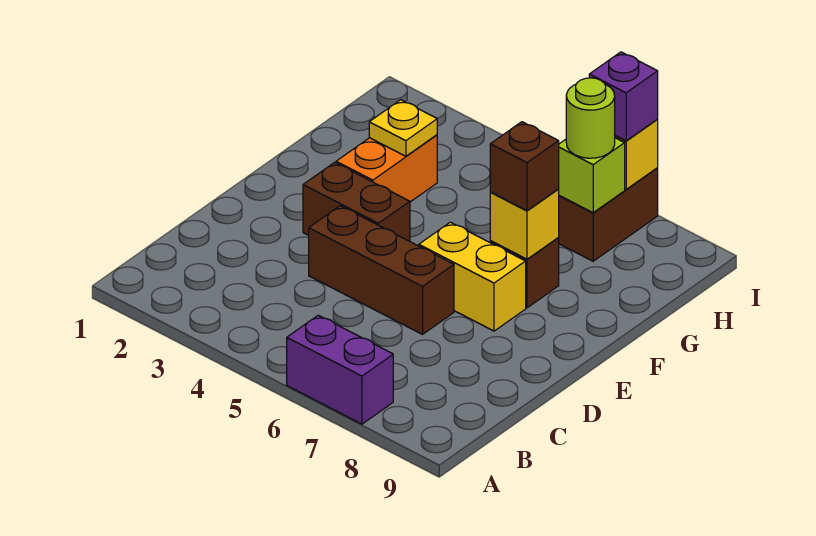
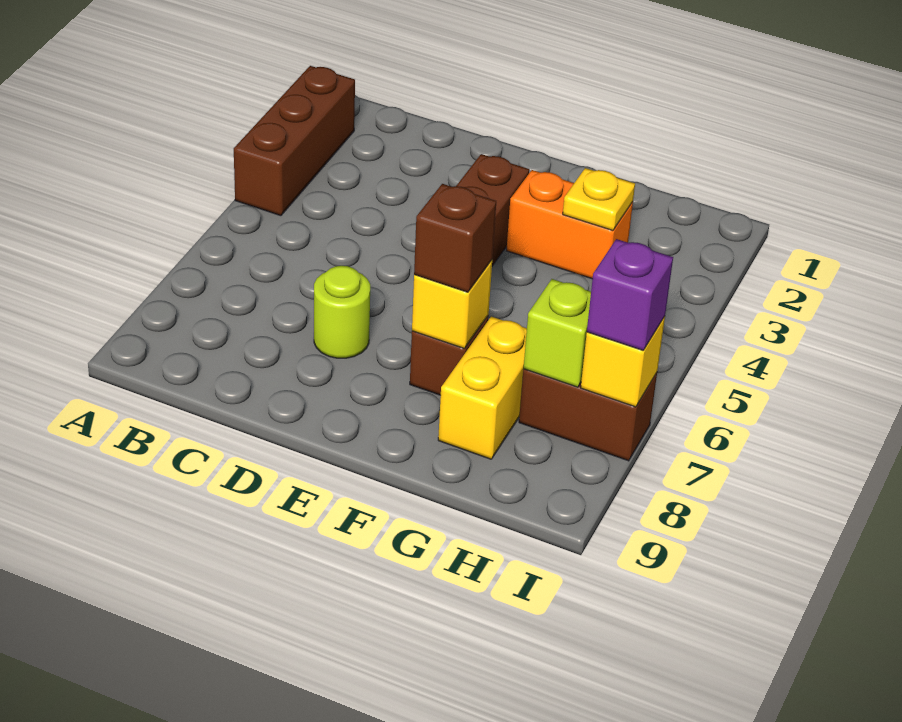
purple brick A6:A7 level 1 -> none
brown brick D4:D6 level 1 -> brown brick A2:A4 level 1
yellow brick E6:E7 level 1 -> yellow brick G7:G8 level 1
lime round brick H7 level 3 -> lime round brick D7 level 1

